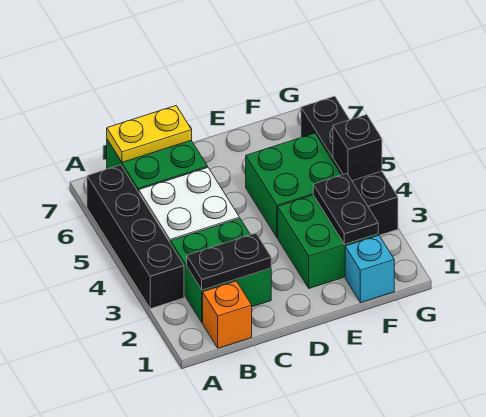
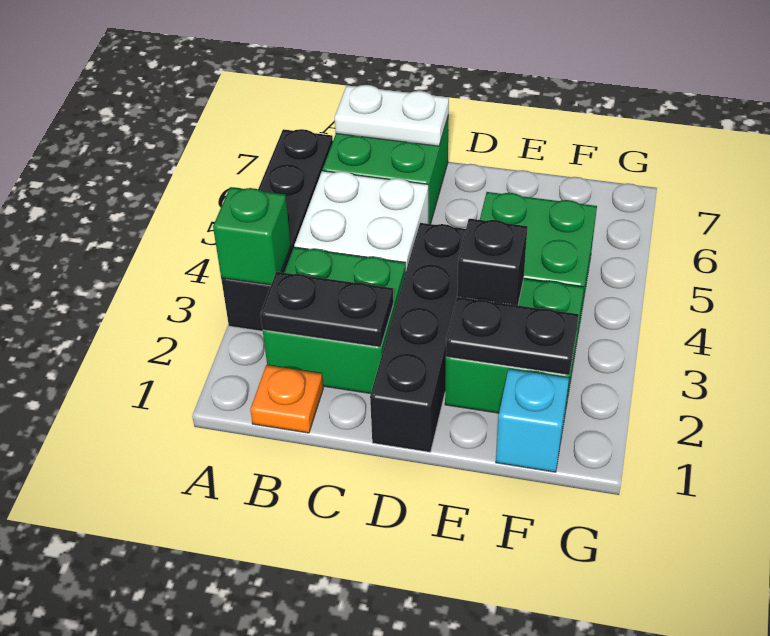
none -> green brick A3 level 2
orange brick B1 level 1 -> orange plate B1 level 1
yellow plate B7:C7 level 2 -> white plate B7:C7 level 2
black plate F2:F3 level 2 -> black plate E2:F2 level 2
black brick G3:G6 level 1 -> black brick D1:D4 level 1
black brick G4 level 2 -> black brick E3 level 2

